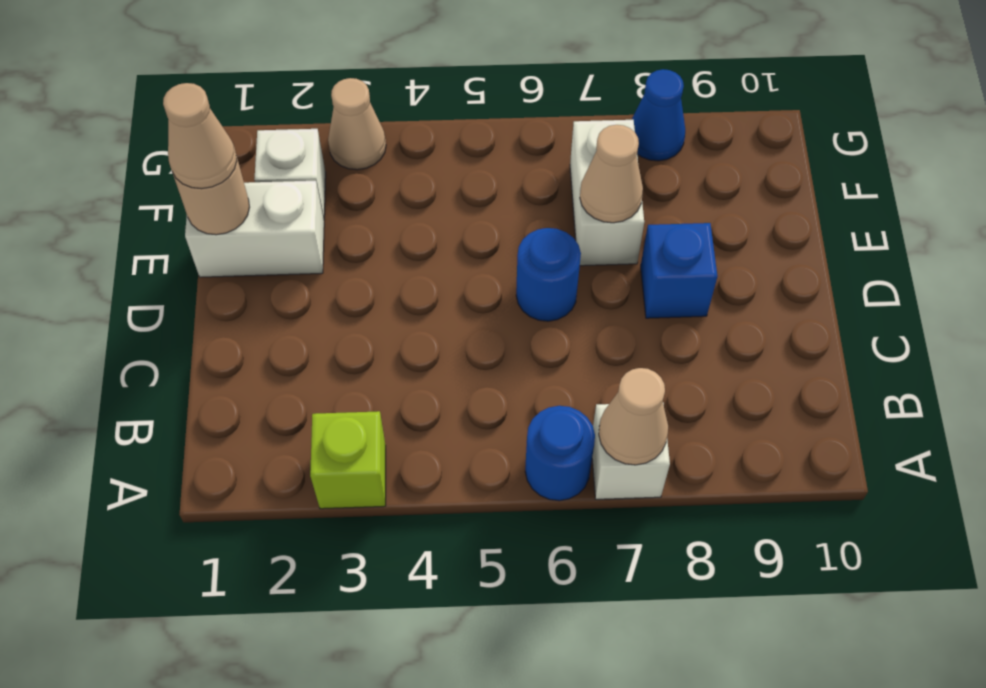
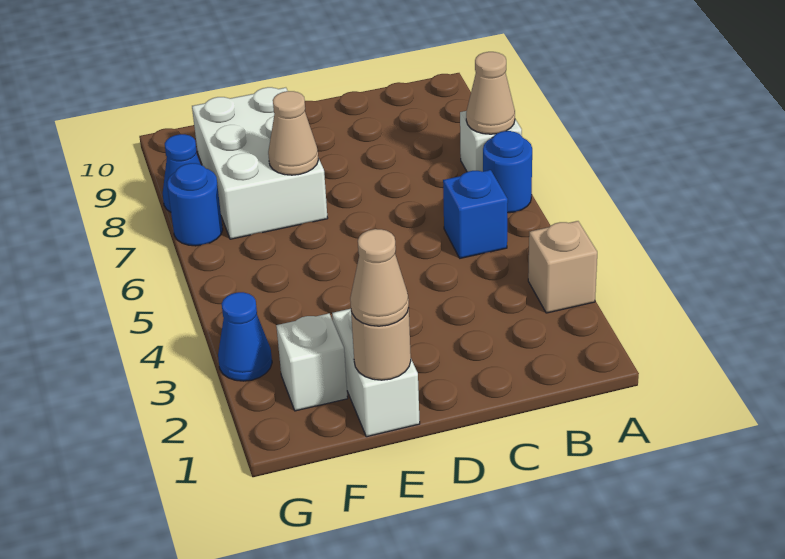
lime brick A3 level 1 -> tan brick A3 level 1
blue round brick D6 level 1 -> blue round brick G7 level 1
blue brick D8 level 1 -> blue brick B5 level 1
white brick E7:F7 level 1 -> white brick E7:F9 level 1
tan cone G3 level 1 -> blue cone G3 level 1

